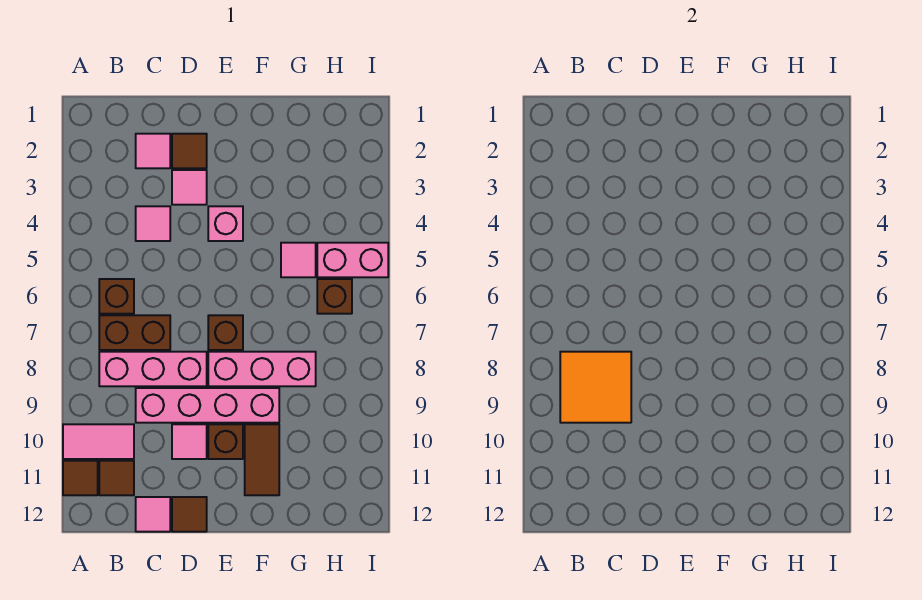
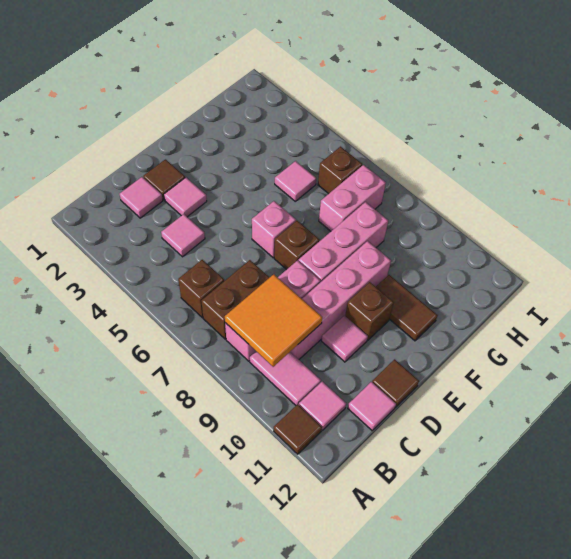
pink tile A10:B10 level 1 -> pink tile B9:B10 level 1
brown tile B11 level 1 -> pink tile B11 level 1
pink brick E4 level 1 -> pink brick E6 level 1
pink brick H5:I5 level 1 -> pink brick G7:H7 level 1

